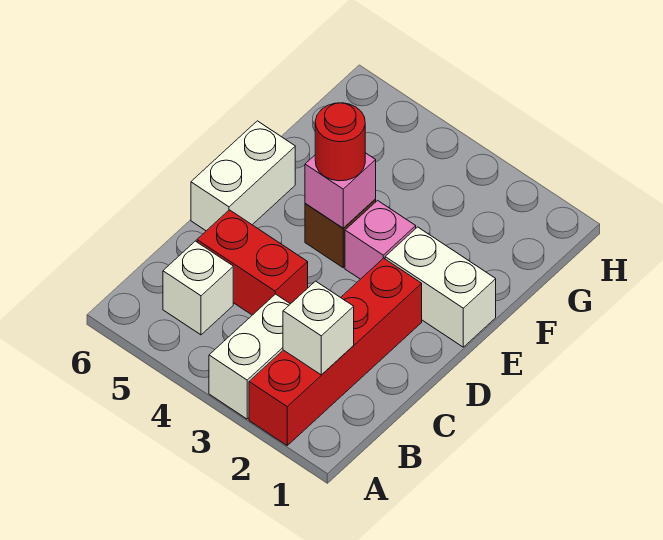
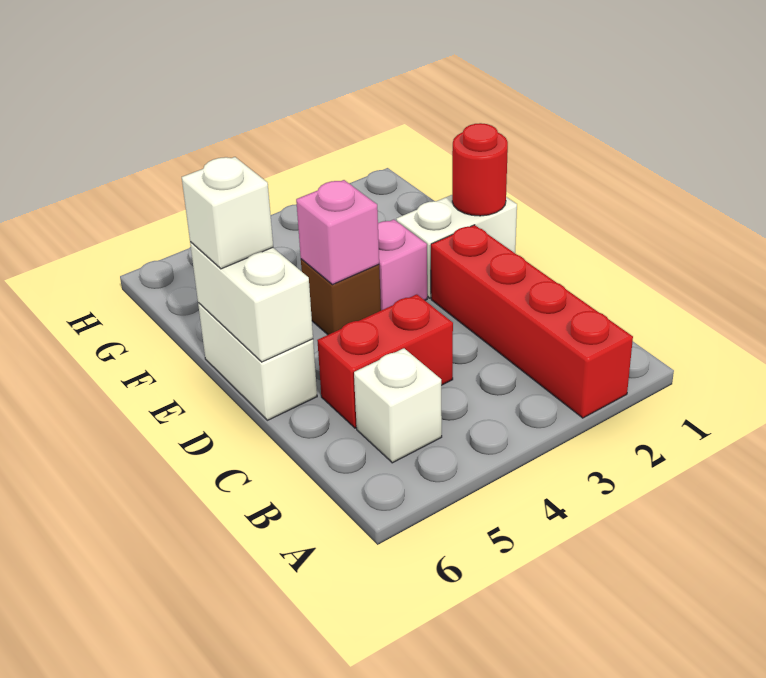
white brick A3:B3 level 1 -> white brick D6:E6 level 2
white brick B2 level 2 -> white brick E6 level 3
red round brick E4 level 3 -> red round brick E1 level 2

